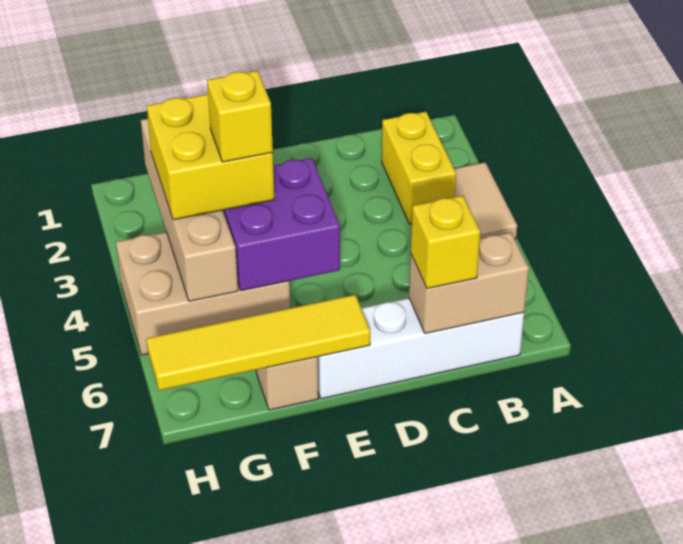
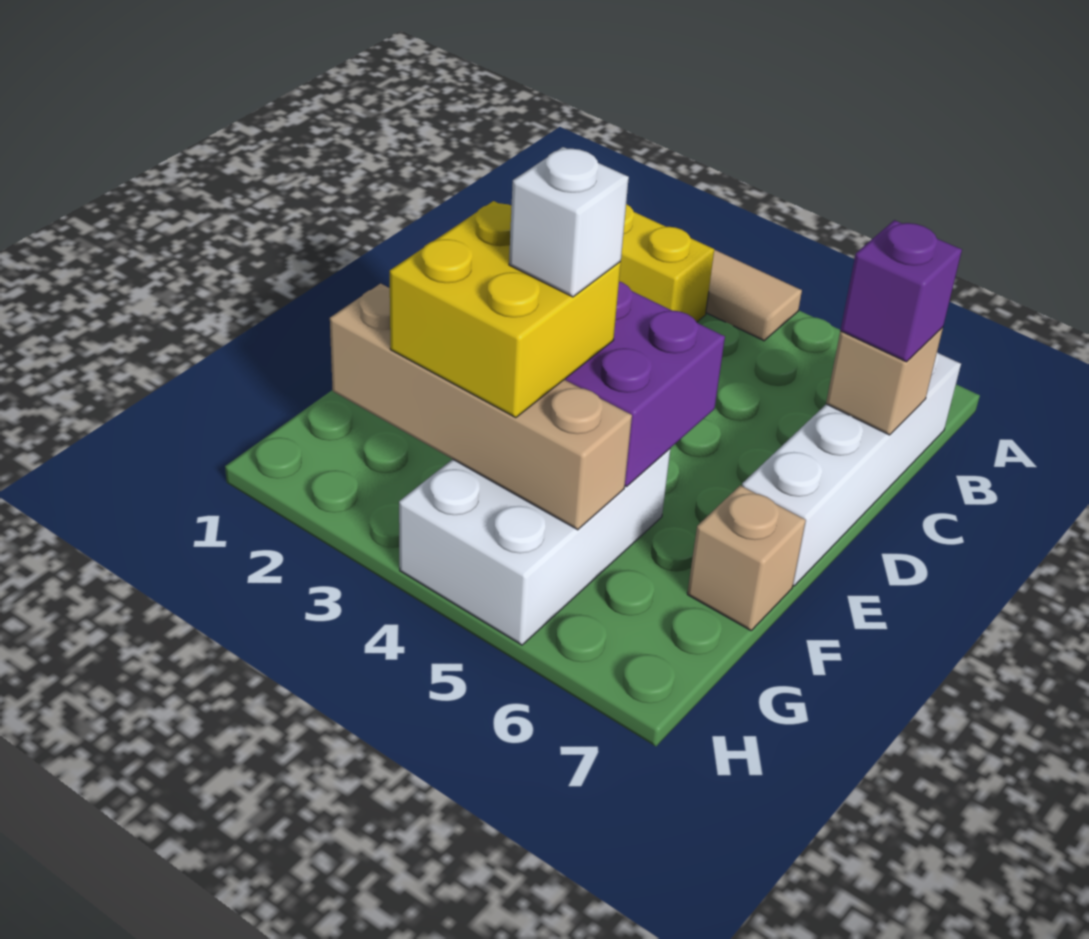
tan brick B7:C7 level 2 -> tan brick C7 level 2
yellow brick C7 level 3 -> purple brick C7 level 3
yellow tile E7:H7 level 2 -> none
tan brick F4:H5 level 1 -> white brick F4:H5 level 1
yellow brick F4 level 4 -> white brick F4 level 4

